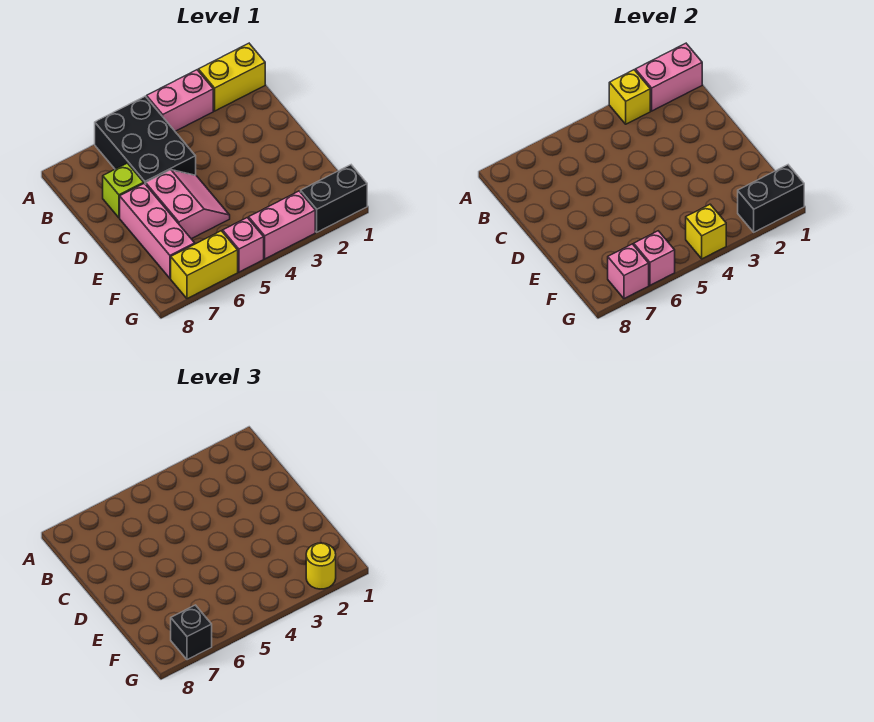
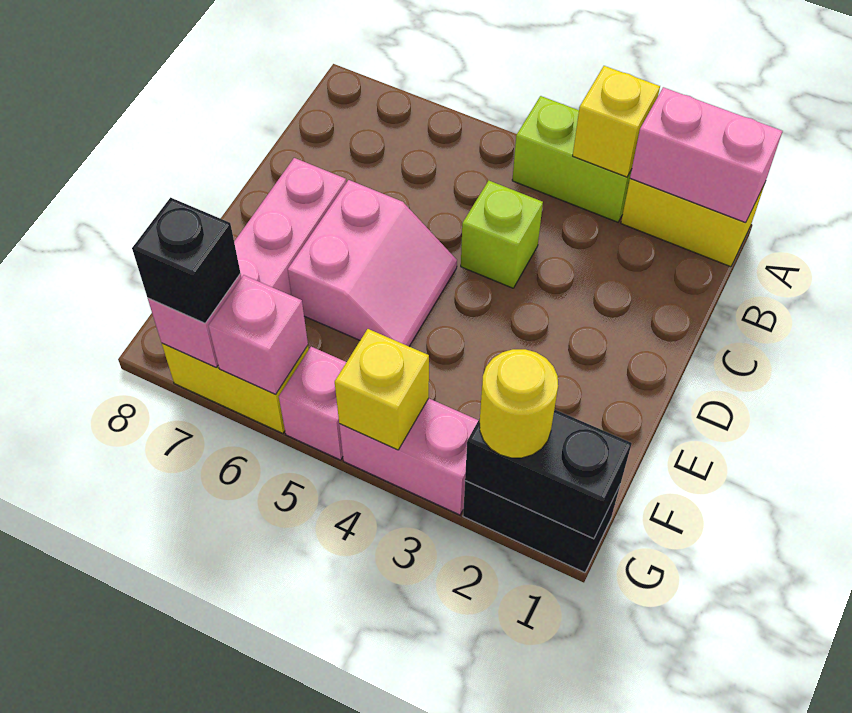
pink brick A3:A4 level 1 -> lime brick A3:A4 level 1
black brick A5:C6 level 1 -> none
lime brick C7 level 1 -> lime brick C4 level 1

